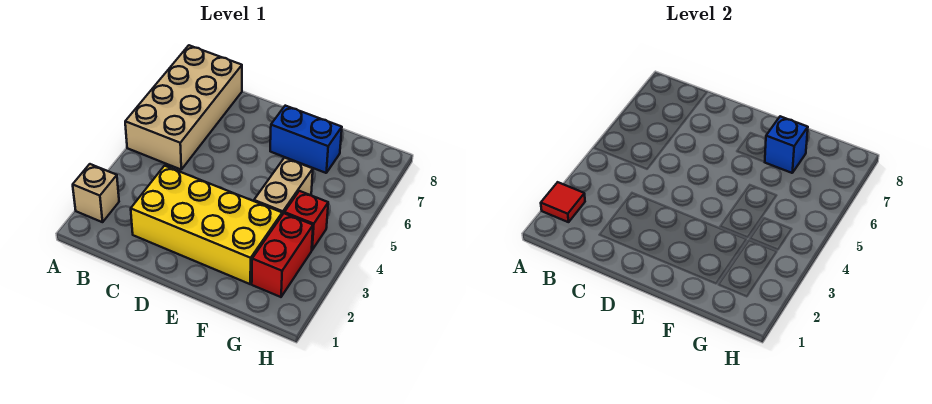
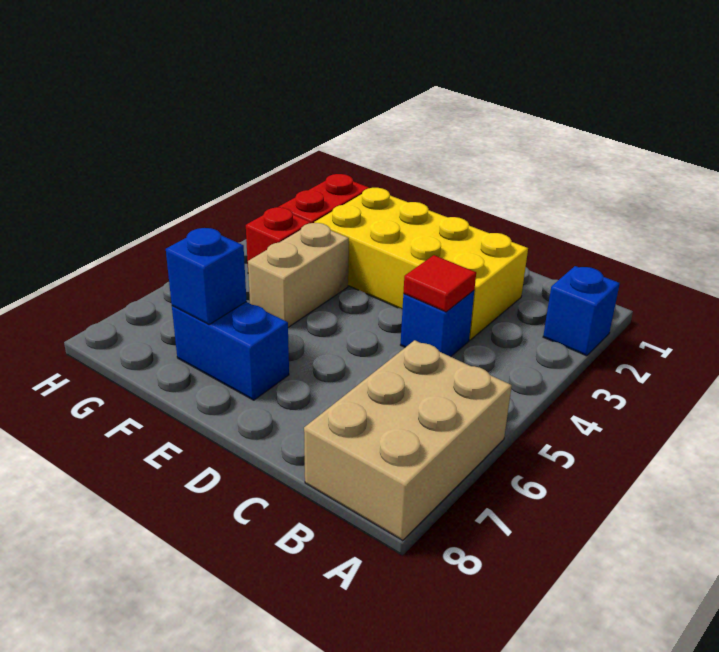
tan brick A2 level 1 -> blue brick A2 level 1
red tile A2 level 2 -> red tile C4 level 2
tan brick A5:B8 level 1 -> tan brick A6:B8 level 1
none -> blue brick C4 level 1

